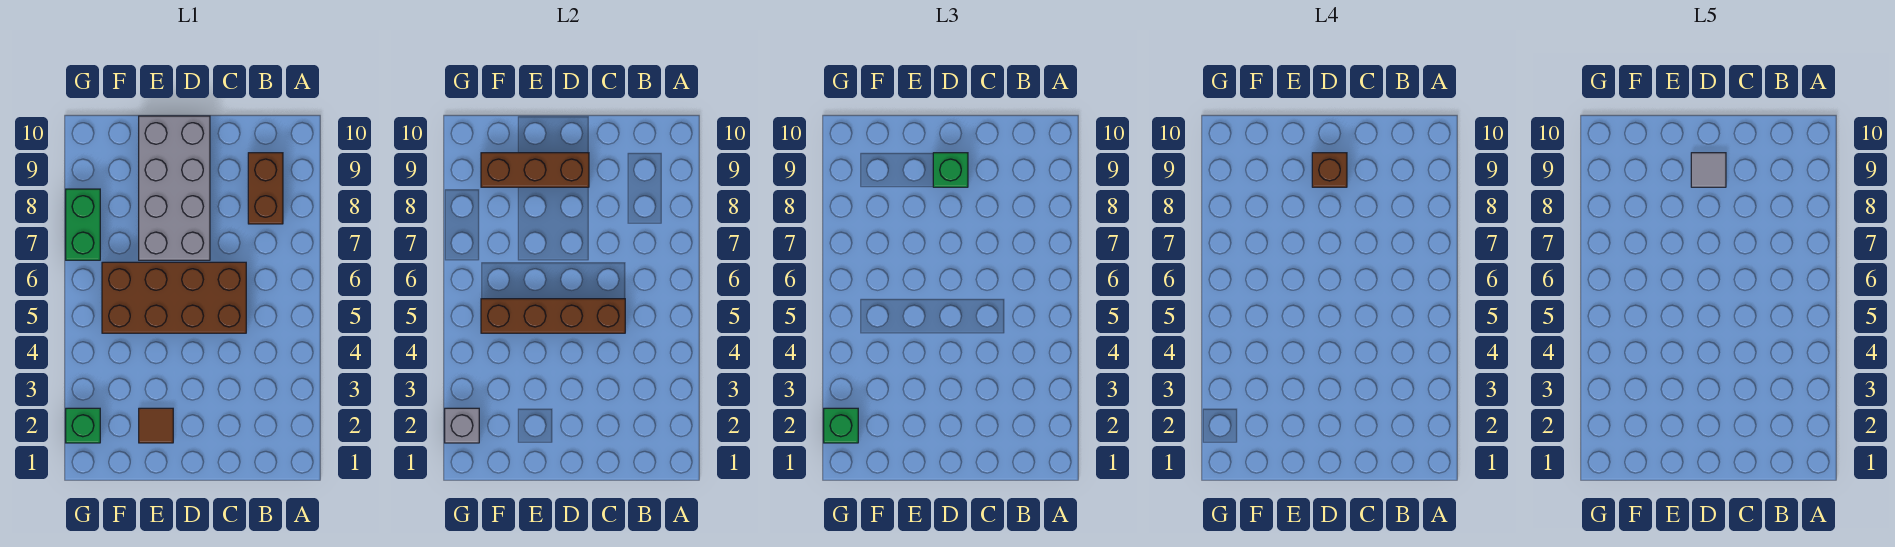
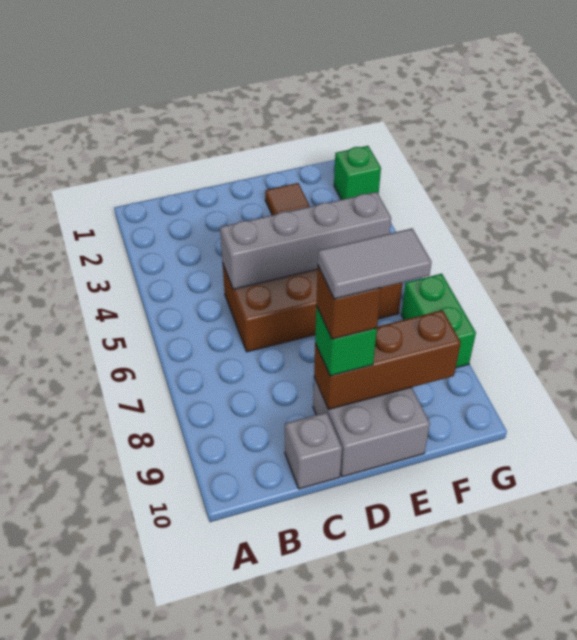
brown brick B8:B9 level 1 -> none
brown brick C5:F5 level 2 -> grey brick C5:F5 level 2
grey brick D7:E10 level 1 -> grey brick D9:E10 level 1
grey tile D9 level 5 -> grey tile D9:E9 level 5
grey brick G2 level 2 -> grey brick C10 level 1
green brick G2 level 3 -> none

